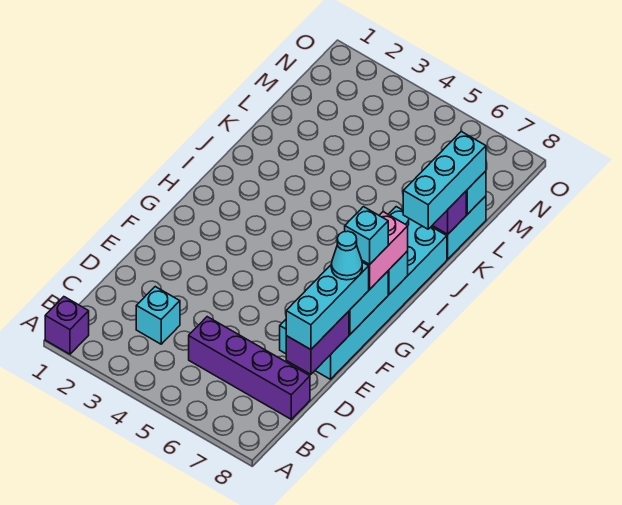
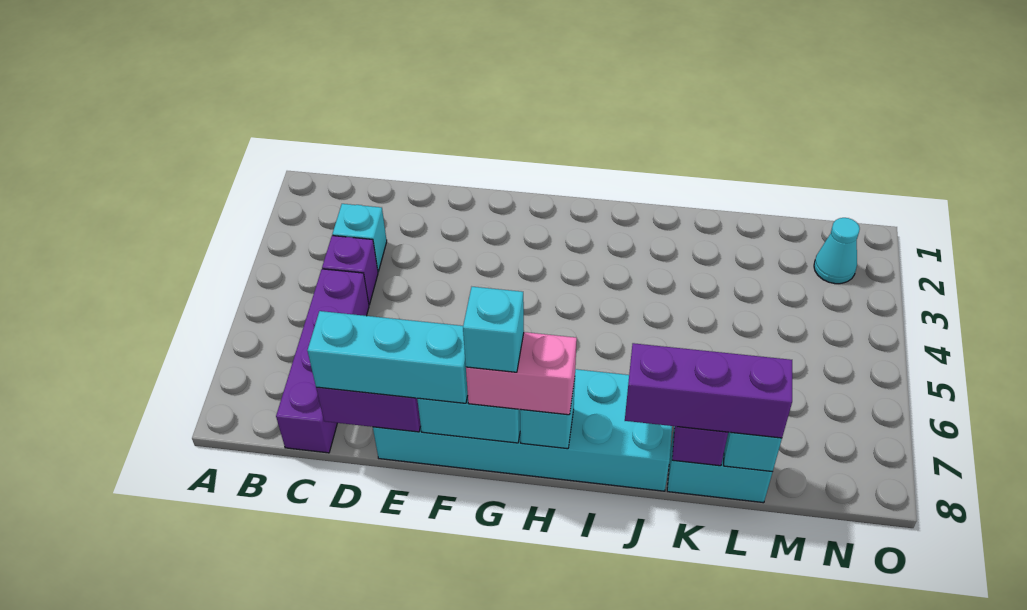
purple brick A1 level 1 -> purple brick C4 level 1
cyan cone F8 level 4 -> cyan cone N2 level 1
cyan brick J8:L8 level 3 -> purple brick J8:L8 level 3

